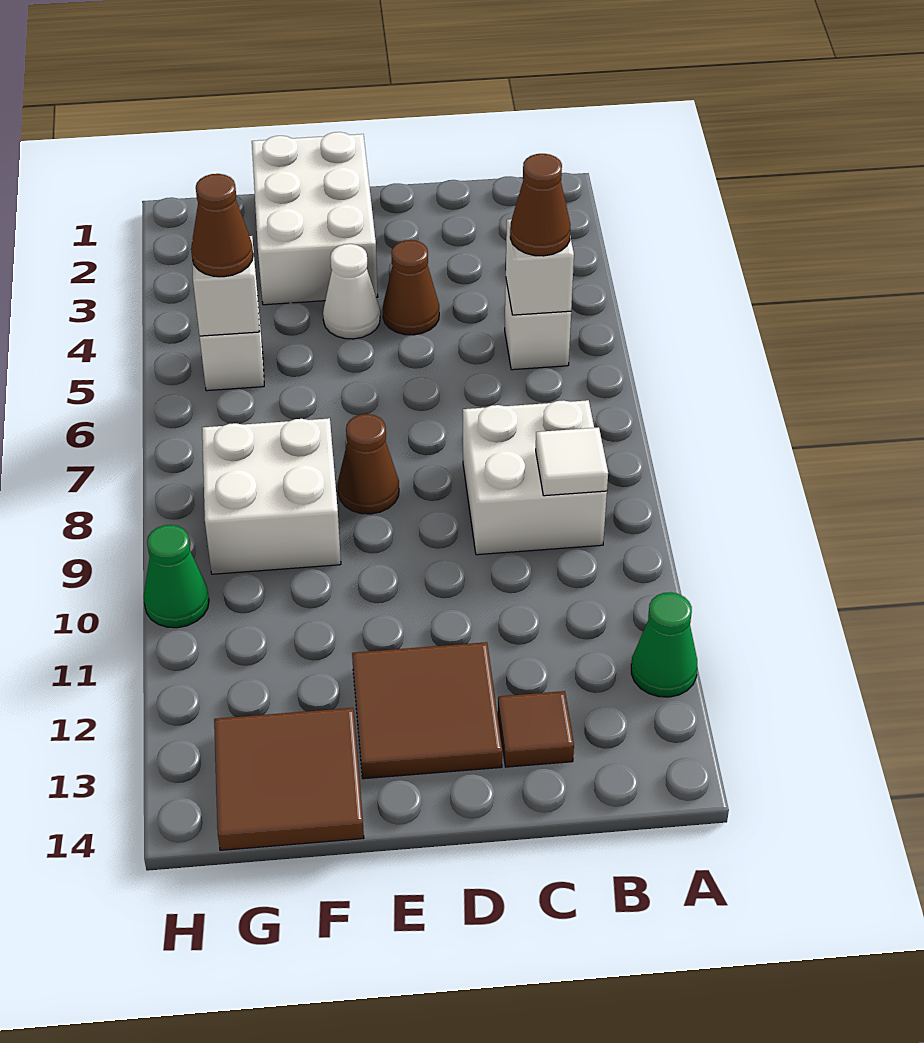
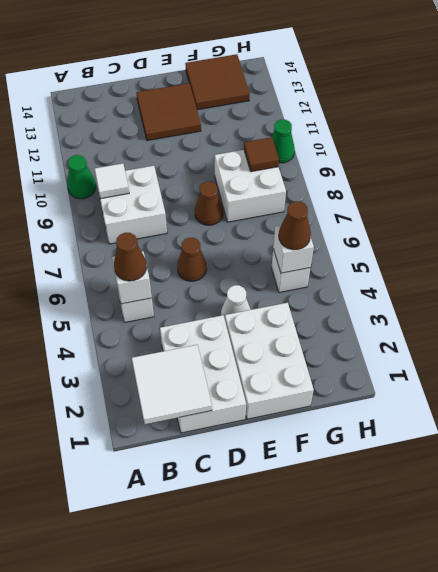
green cone A12 level 1 -> green cone A10 level 1
none -> white tile B1:C2 level 2
none -> white brick C1:D3 level 1
brown tile C13 level 1 -> brown tile G9 level 2
brown cone D4 level 1 -> brown cone D6 level 1

